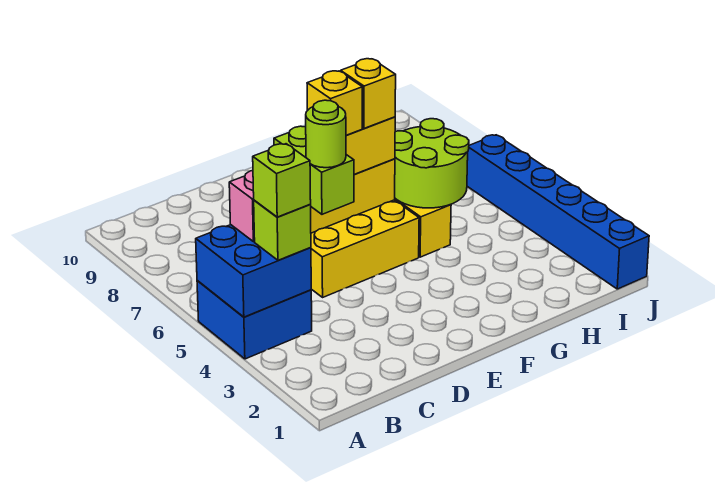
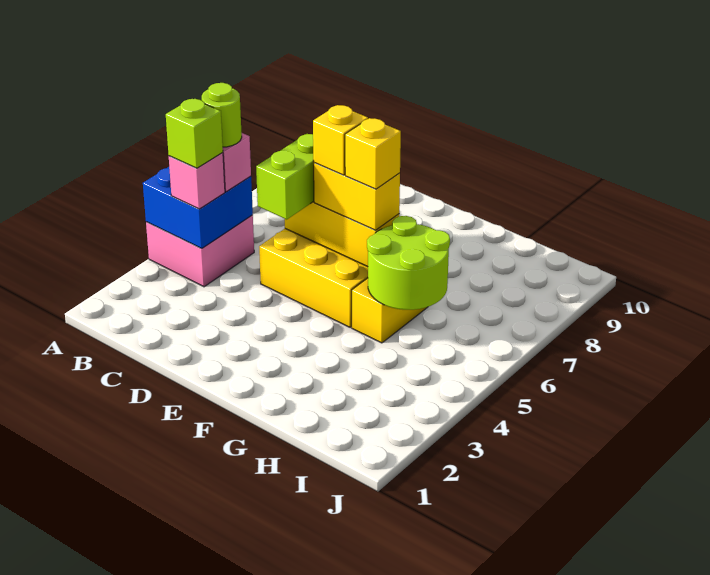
blue brick A4:B5 level 1 -> pink brick A4:B5 level 1
lime brick B4 level 3 -> pink brick B4 level 3
lime round brick D5 level 4 -> lime round brick B5 level 4
blue brick J1:J6 level 1 -> none

